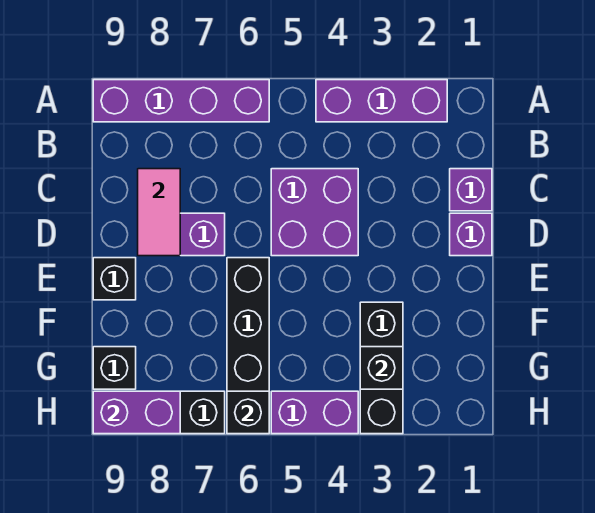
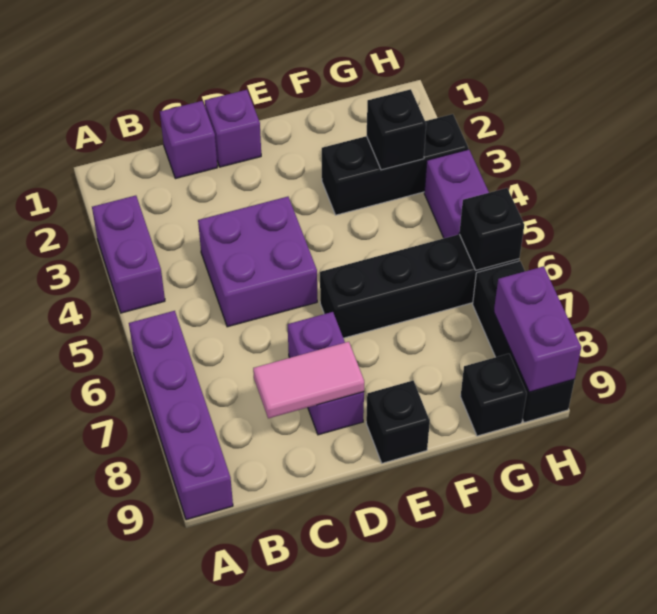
purple brick A2:A4 level 1 -> purple brick A3:A4 level 1

